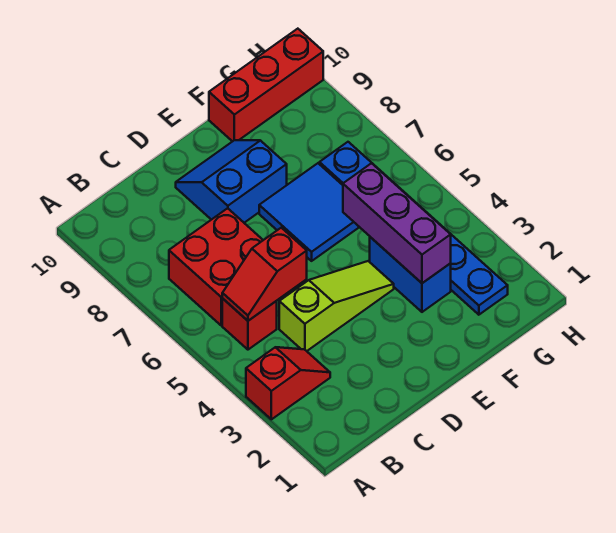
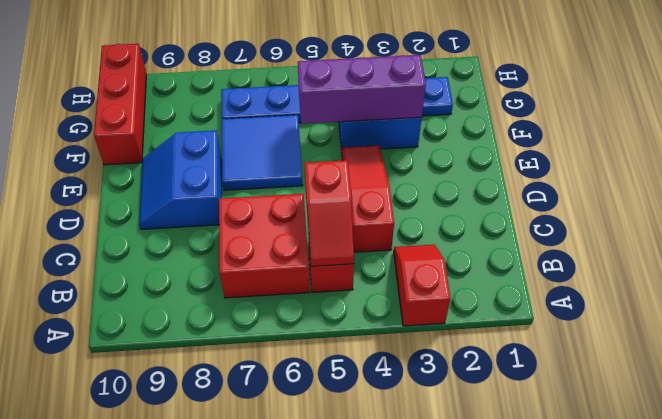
lime slope C4:E4 level 1 top C -> red slope C4:E4 level 1 top C

